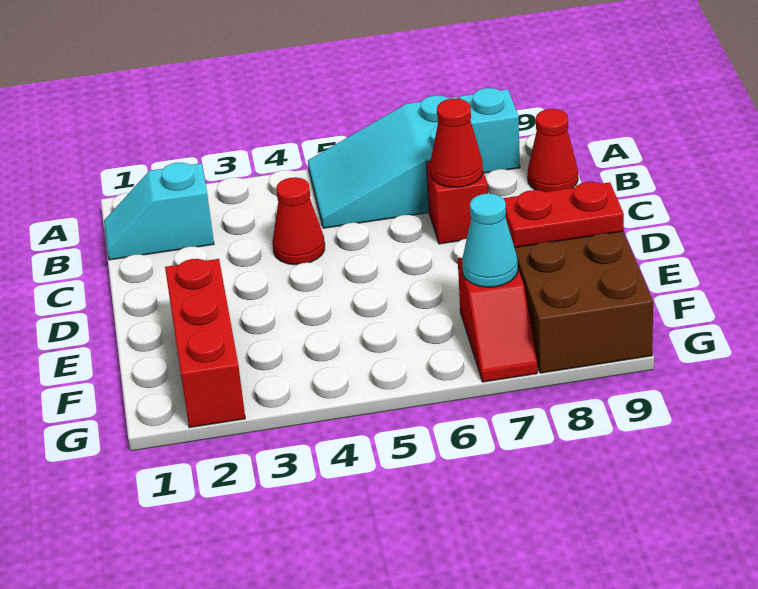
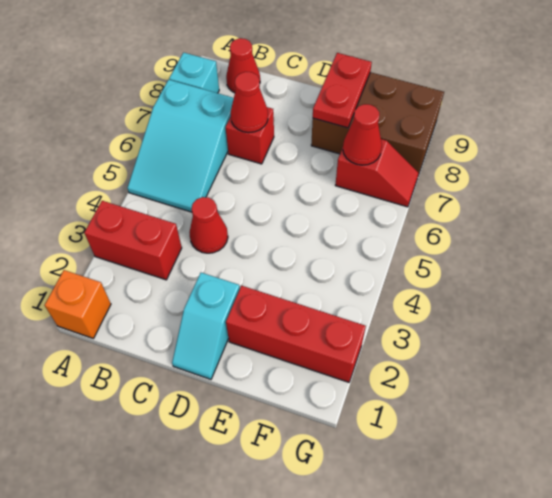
none -> orange brick A1 level 1
none -> red brick A3:B3 level 1
cyan slope B1:B2 level 1 top 2 -> cyan slope D1:D2 level 1 top 2
cyan cone F7 level 2 -> red cone F7 level 2

